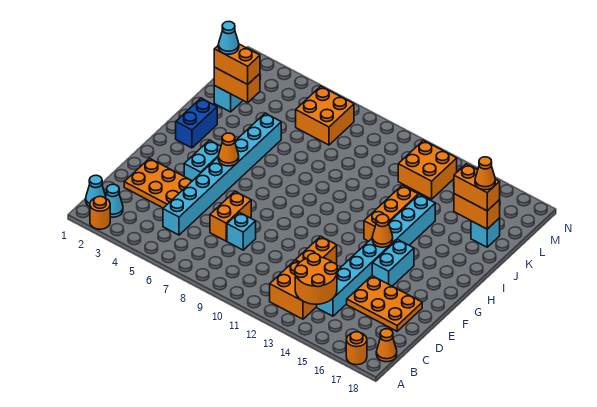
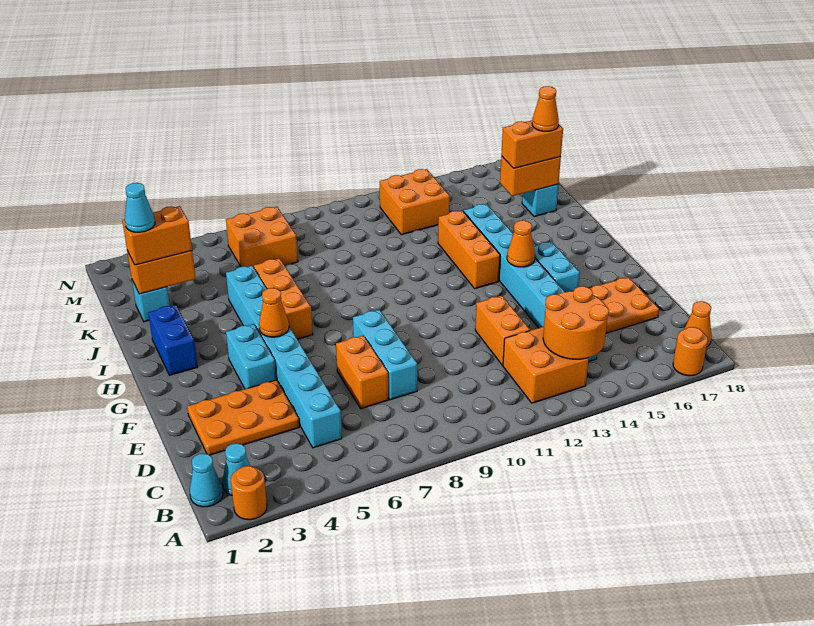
cyan brick D8 level 1 -> cyan brick D8:F8 level 1
none -> orange brick H6:J6 level 1

